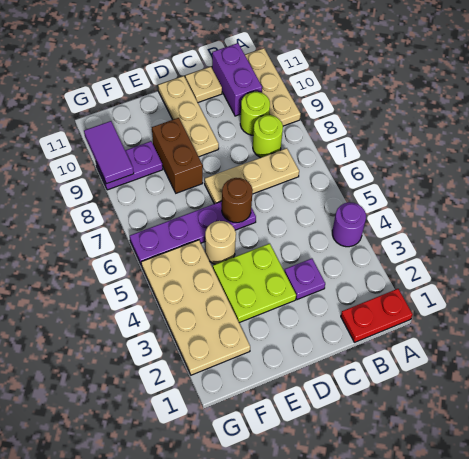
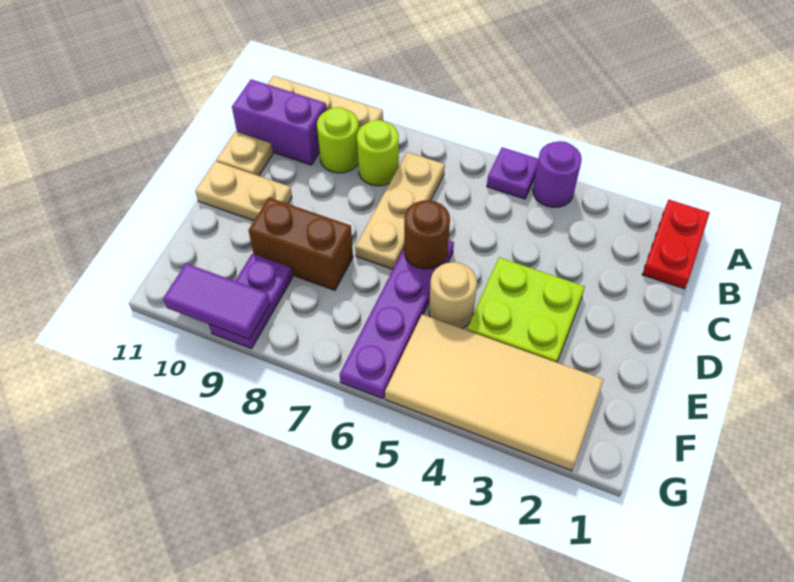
purple plate C3 level 1 -> purple plate A5 level 1
tan plate D9:D11 level 1 -> tan plate D10:D11 level 1
tan plate F2:G5 level 1 -> tan tile F2:G5 level 1

